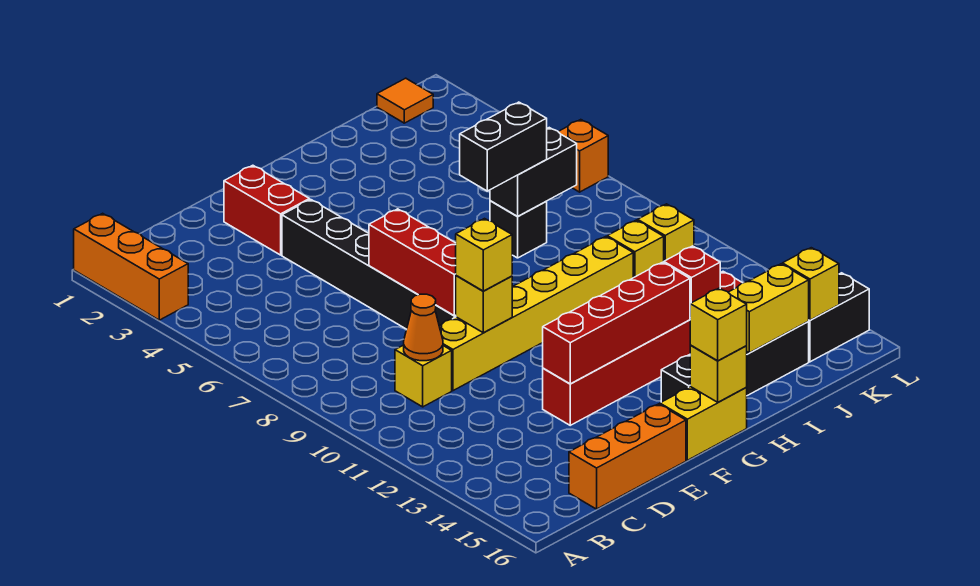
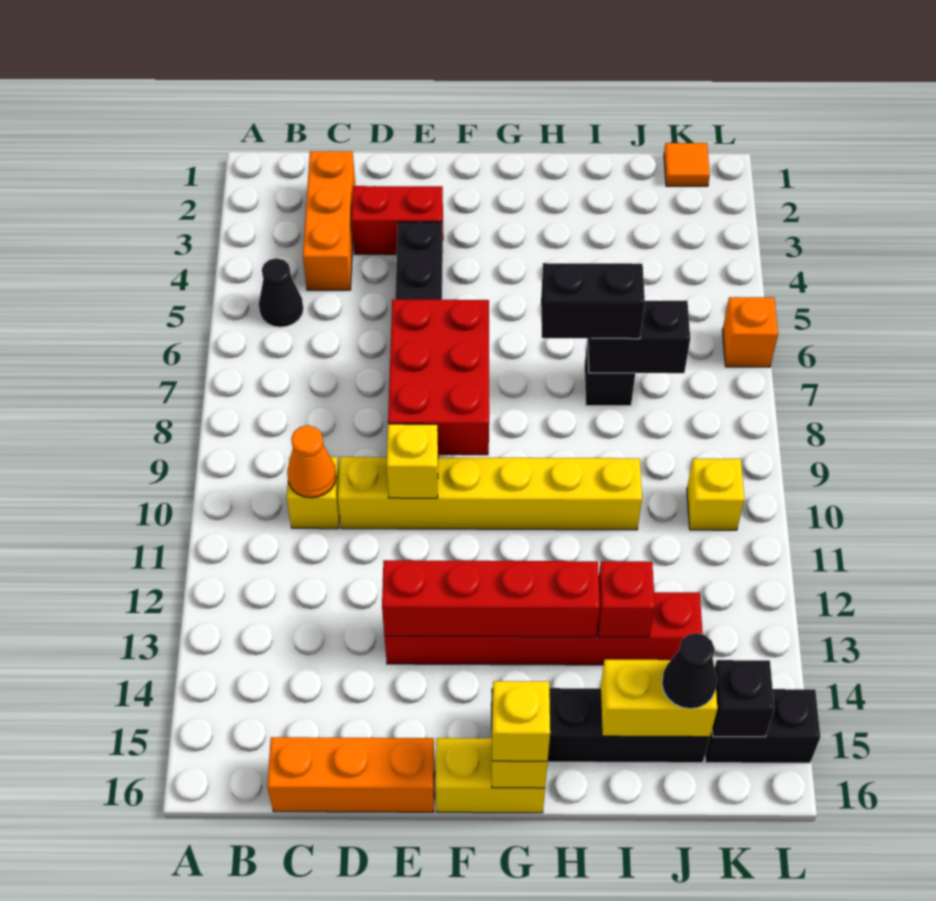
orange brick A1:A3 level 1 -> orange brick C2:C4 level 1
none -> black cone B5 level 1
red brick E2:E3 level 1 -> red brick D3:E3 level 1
red brick E7:E9 level 2 -> red brick E7:F9 level 2
yellow brick E10 level 3 -> none
yellow brick J10 level 1 -> none
none -> black cone J15 level 3
yellow brick K15 level 2 -> black brick K15 level 2

